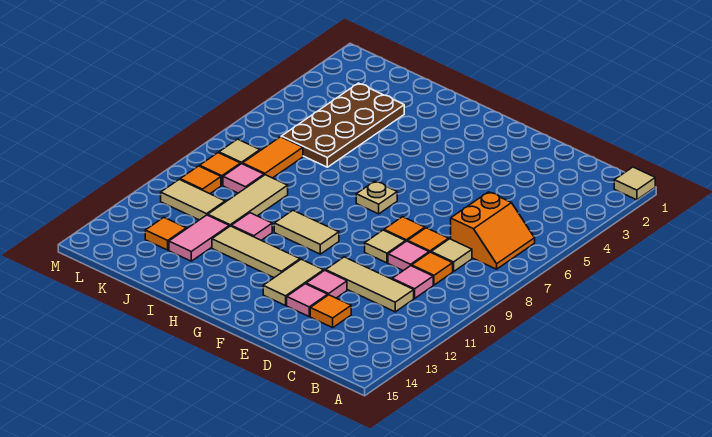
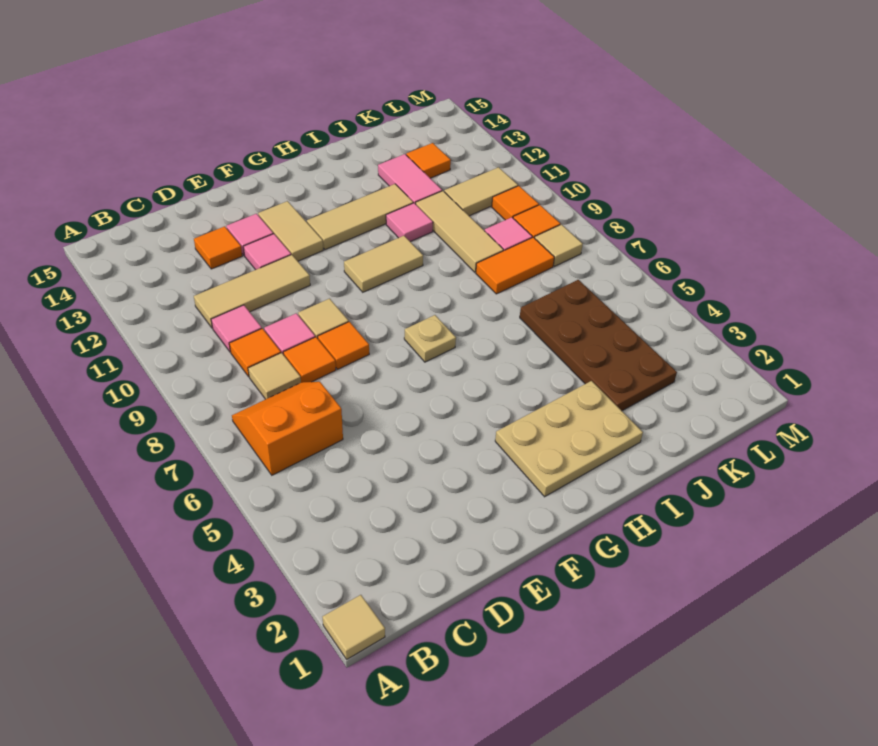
orange slope B6:C7 level 1 top C -> orange slope B6:C7 level 1 top 6
none -> tan plate G2:I3 level 1
orange tile K7:K8 level 1 -> orange tile J8:K8 level 1

